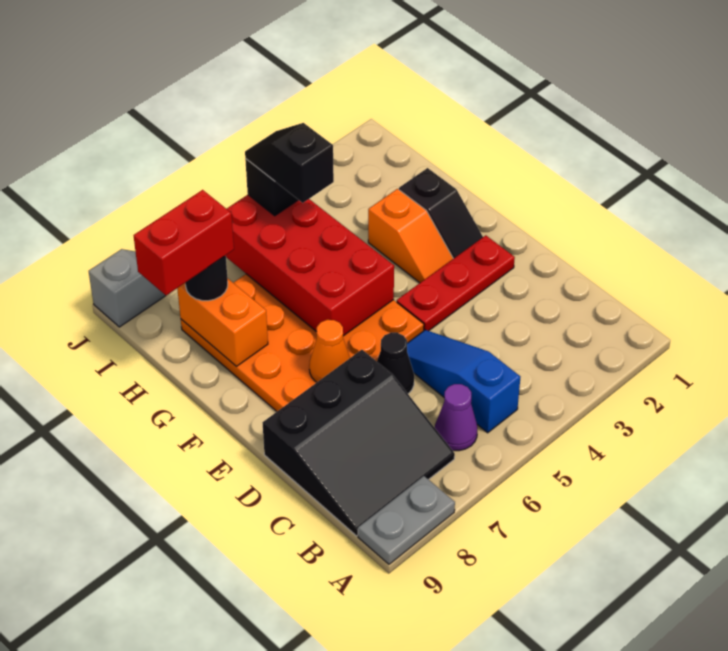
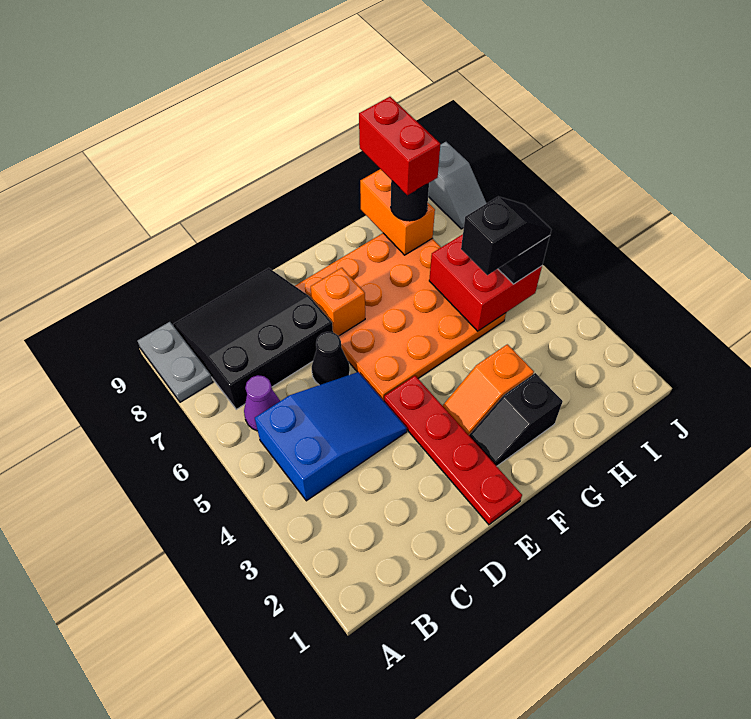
blue slope B5:D5 level 1 top B -> blue slope B4:D5 level 1 top B
black slope B7:D9 level 1 top D -> black slope B7:D9 level 1 top 7
red plate E2:E4 level 1 -> red plate E1:E4 level 1
orange cone E7 level 2 -> orange brick E7 level 2
red brick F5:I6 level 2 -> red brick H5:I6 level 2
orange brick G8:H8 level 2 -> orange brick H8:H9 level 2

